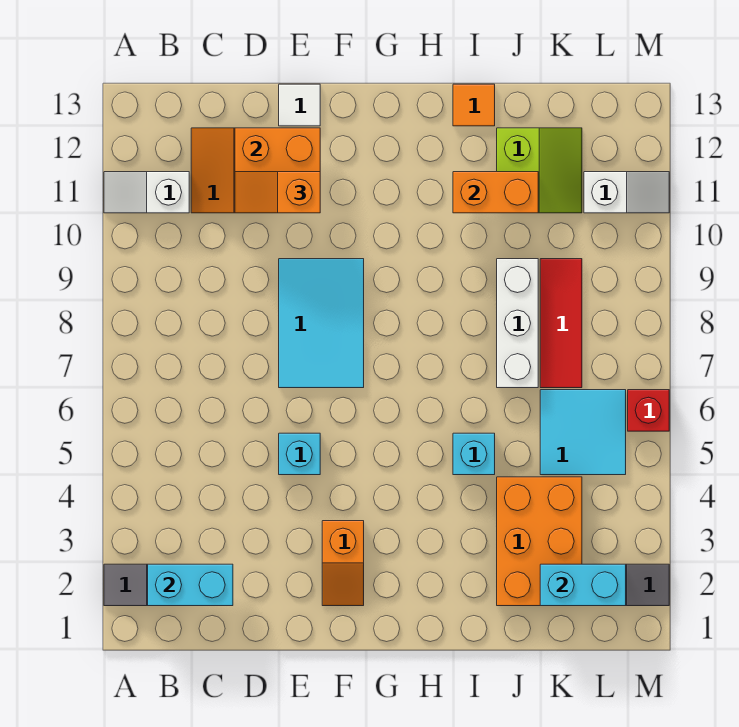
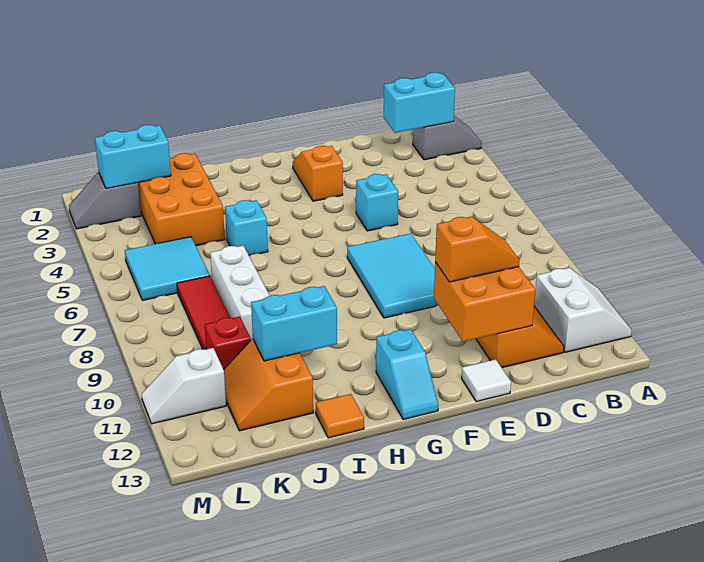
white slope A11:B11 level 1 top B -> white slope A11:B12 level 1 top B
none -> cyan slope G12:G13 level 1 top 12
orange brick I11:J11 level 2 -> cyan brick I11:J11 level 2
lime slope J11:K12 level 1 top J -> orange slope J11:K12 level 1 top J
red brick M6 level 1 -> red brick K10 level 1

